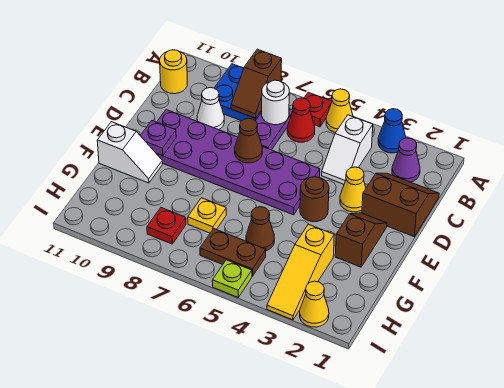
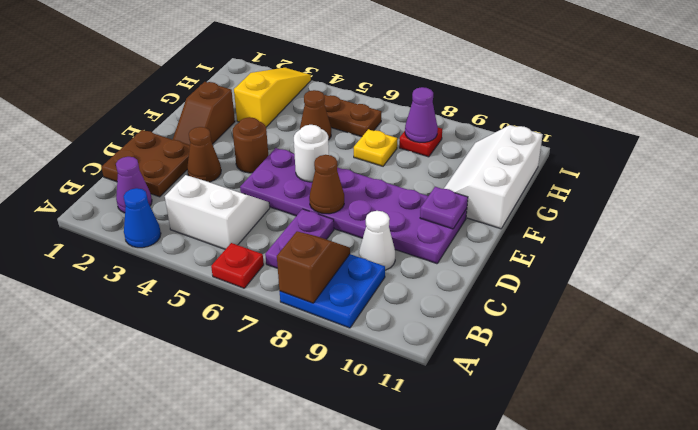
yellow cone A5 level 1 -> none
white slope B4:C4 level 1 top B -> white slope B4:C5 level 1 top B
red cone B6 level 1 -> none
white round brick B7 level 2 -> white round brick E6 level 2
yellow round brick B11 level 1 -> none
brown slope C1:D2 level 1 top D -> brown plate C1:D2 level 1
yellow cone D3 level 1 -> brown cone D3 level 1
white slope F10:F11 level 1 top 11 -> white slope F10:H11 level 1 top 11
none -> purple cone H8 level 2
yellow cone I2 level 1 -> none
lime plate I5 level 1 -> none

